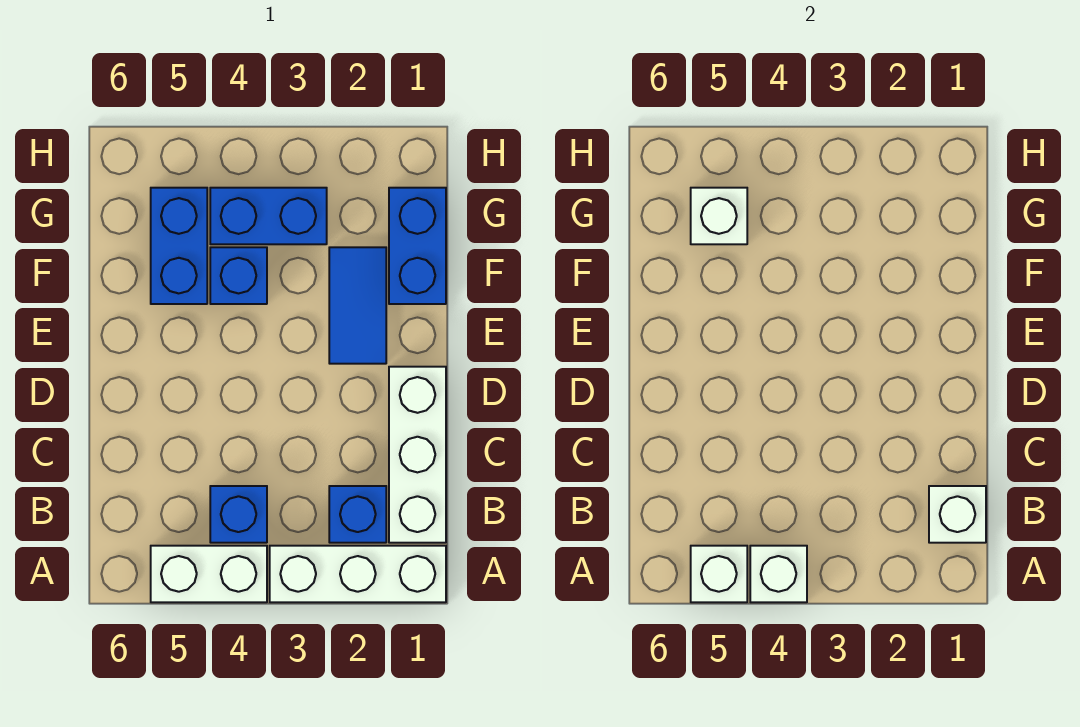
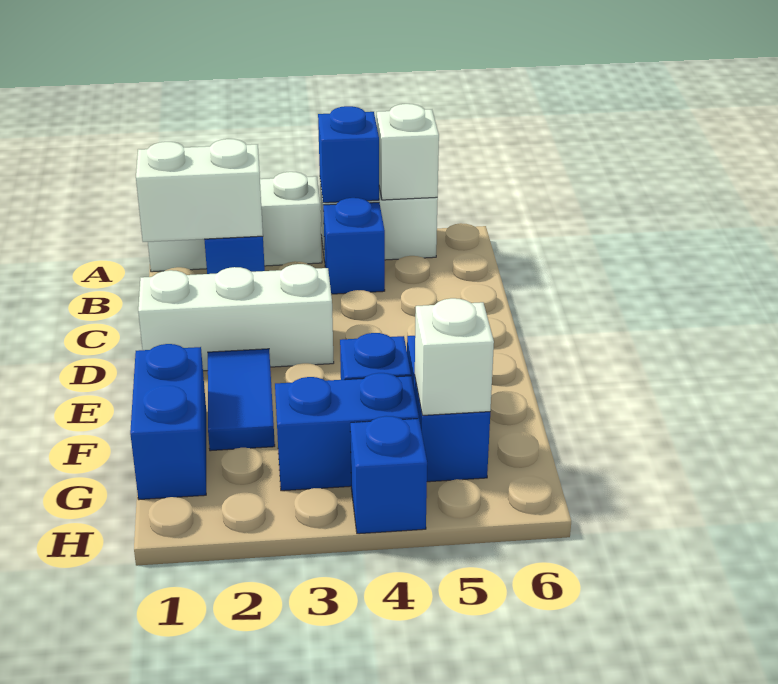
white brick A4 level 2 -> blue brick A4 level 2
white brick B1:D1 level 1 -> white brick D1:D3 level 1
white brick B1 level 2 -> white brick B1:B2 level 2
none -> blue brick H4 level 1

